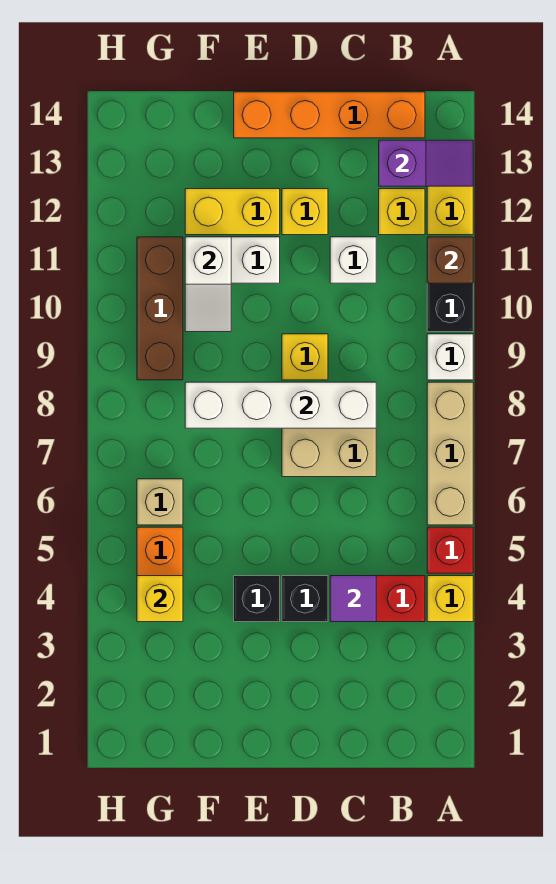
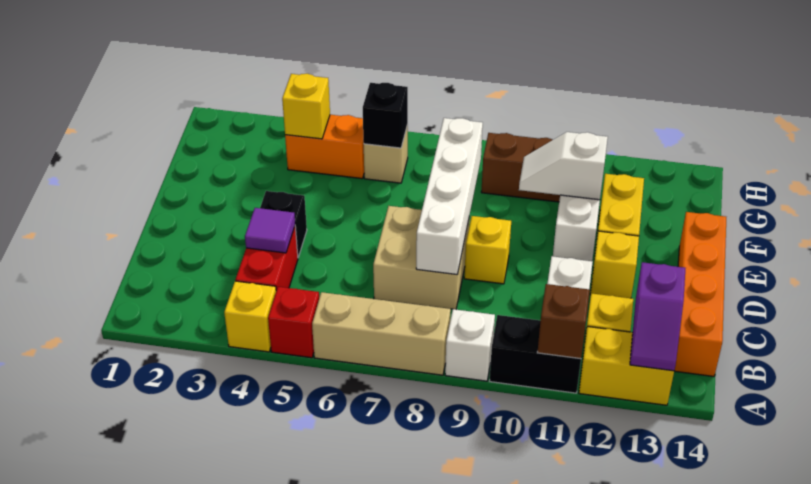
black brick E4 level 1 -> black brick G6 level 2

